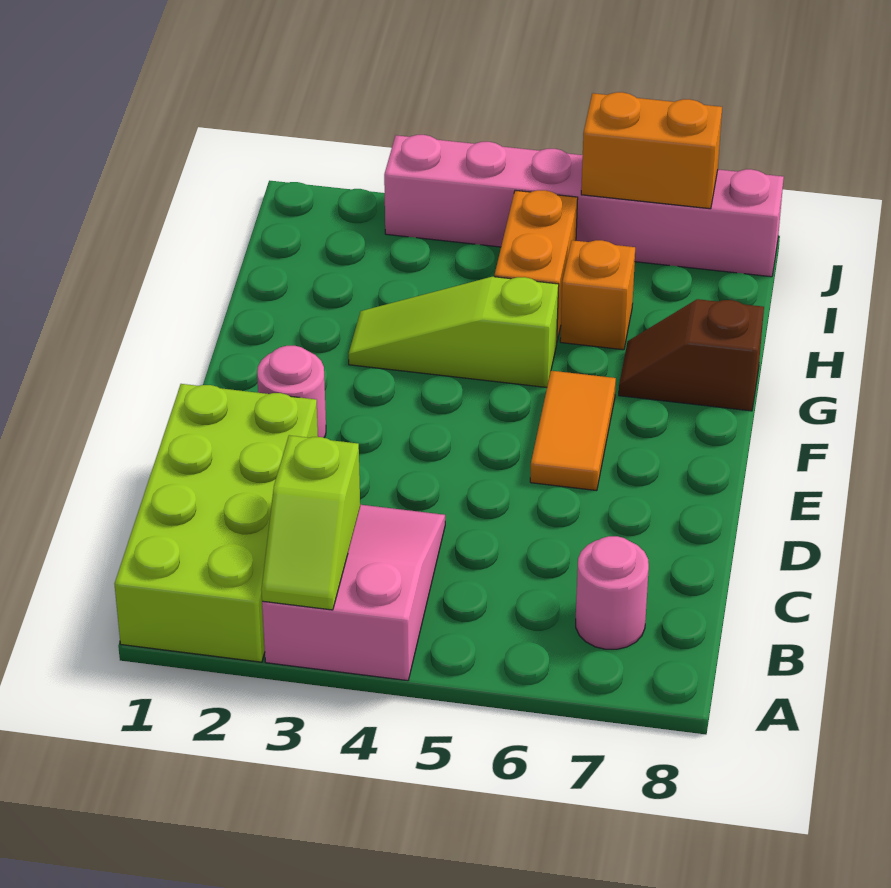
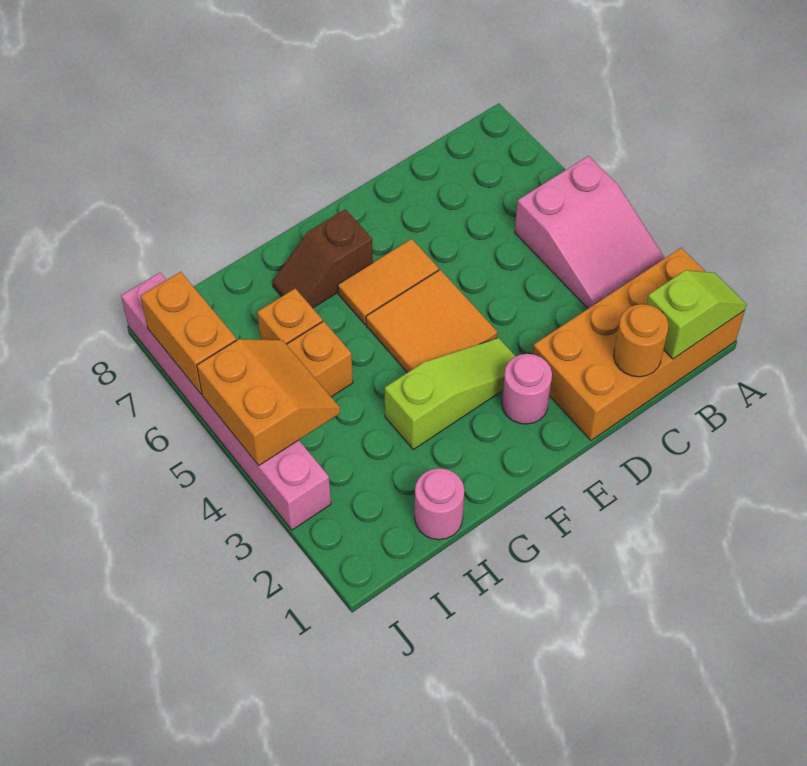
lime brick A1:D2 level 1 -> orange brick A1:D2 level 1
pink slope A3:C4 level 1 top A -> pink slope A3:B5 level 1 top 5
lime slope A3:B3 level 2 top B -> lime slope A1:B1 level 2 top B
pink round brick B7 level 1 -> pink round brick H1 level 1
none -> orange round brick C1 level 2
none -> orange tile E4:F5 level 1
lime slope G3:G5 level 1 top 5 -> lime slope E3:G3 level 1 top G
brown slope G7:G8 level 1 top 8 -> brown slope F7:G7 level 1 top F
none -> orange slope I4:J5 level 2 top J

